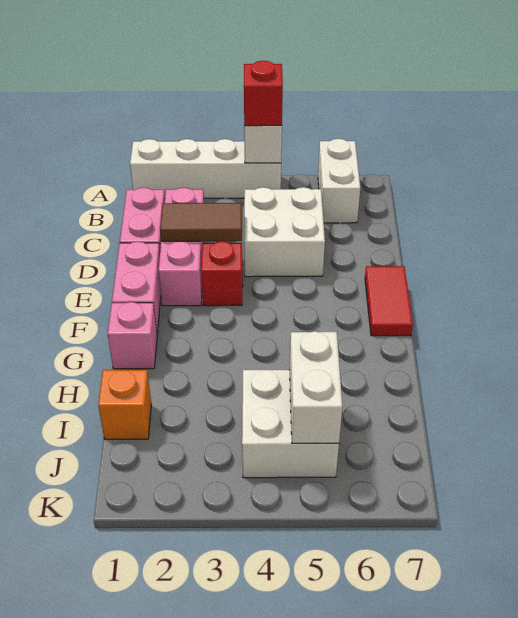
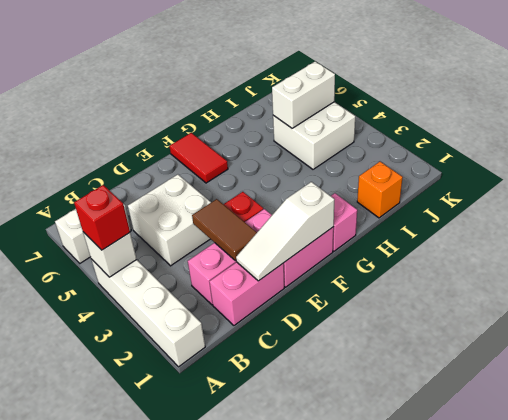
none -> white slope D1:F1 level 2 top F
red tile E7:F7 level 1 -> red tile F6:F7 level 1

